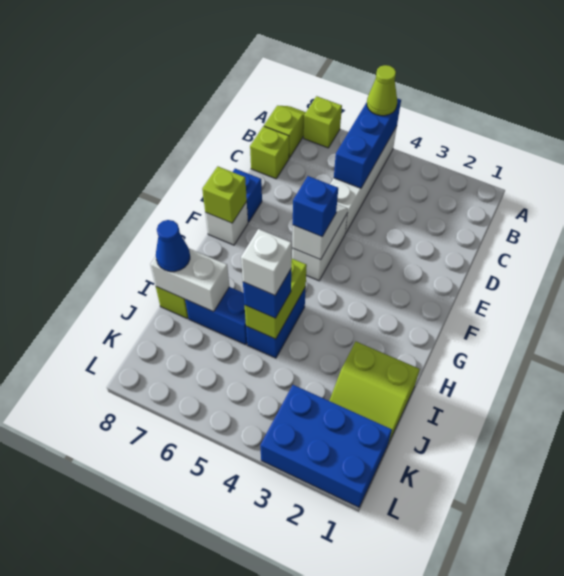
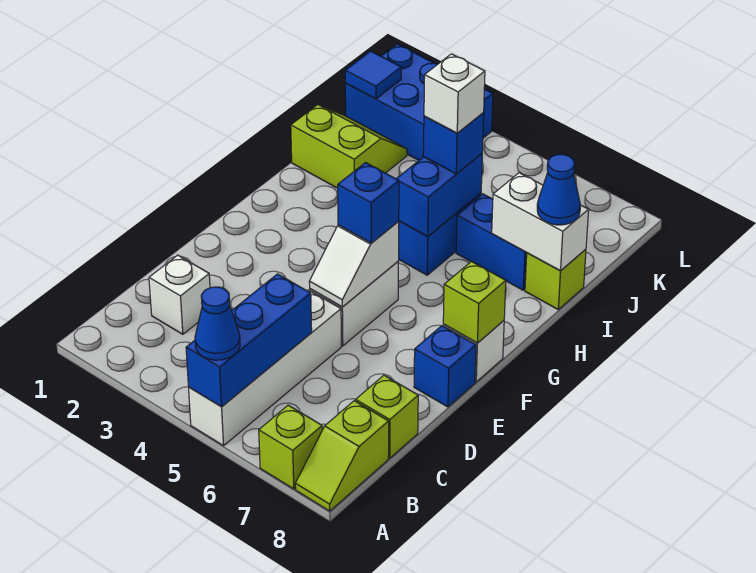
lime cone A5 level 3 -> blue cone A5 level 3
none -> white brick C2 level 1
lime brick H5:I5 level 2 -> blue brick H5:I5 level 2
none -> blue tile K1 level 2

